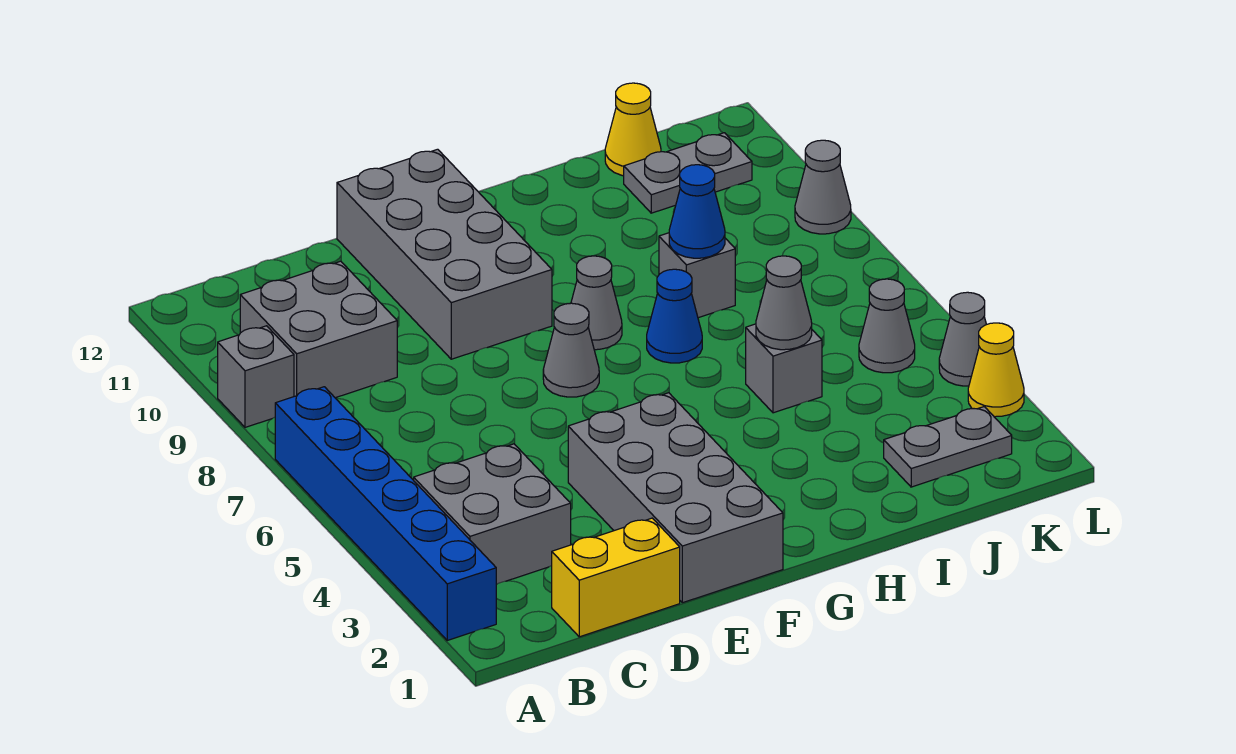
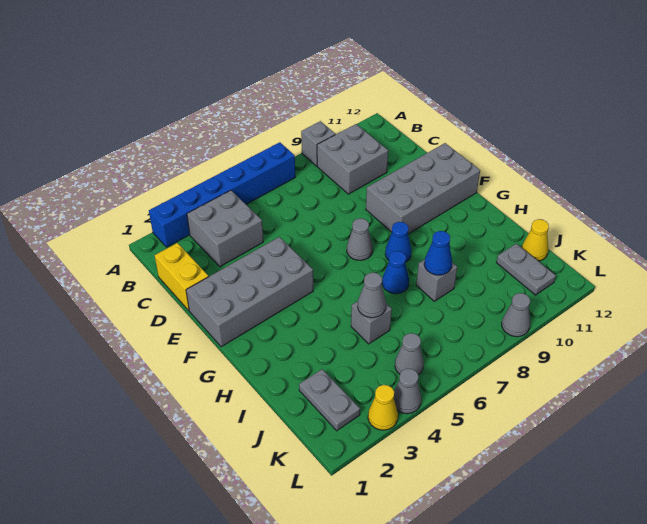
grey cone G8 level 1 -> blue cone G8 level 1

